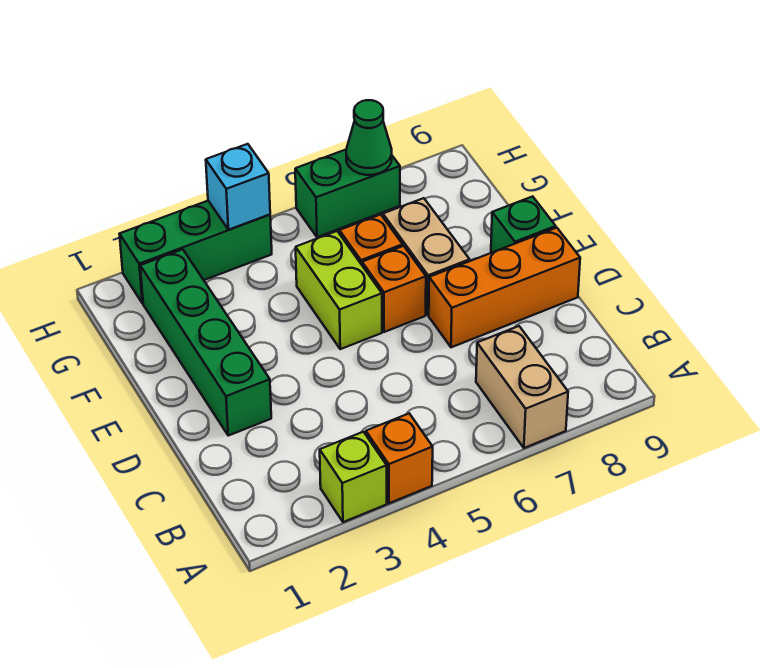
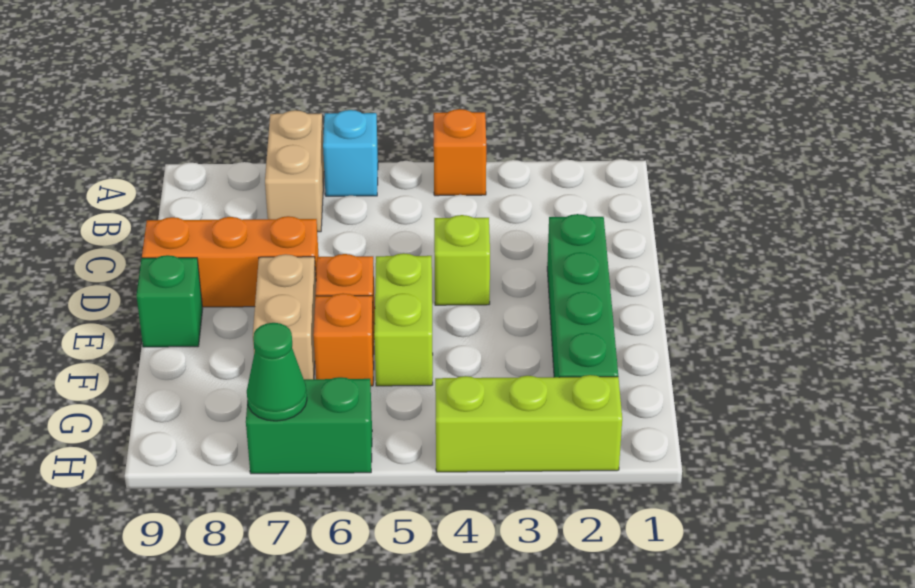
lime brick A3 level 1 -> lime brick D4 level 1
green brick H2:H4 level 1 -> lime brick H2:H4 level 1
cyan brick H4 level 2 -> cyan brick A6 level 1

